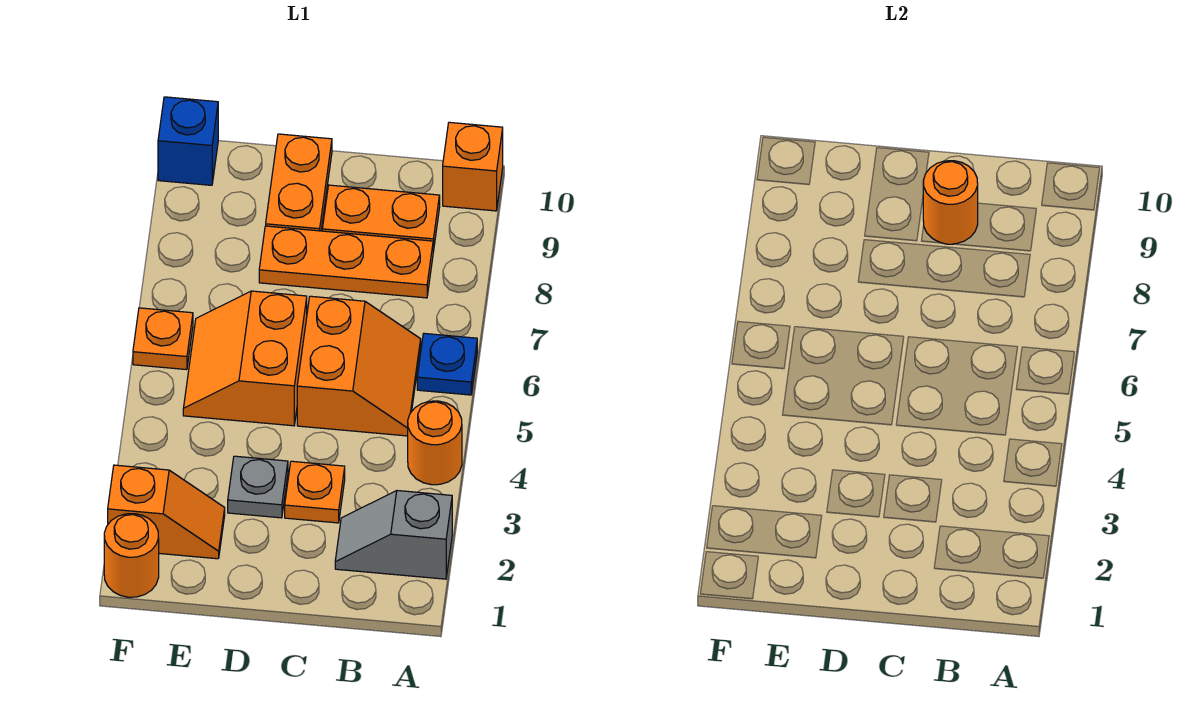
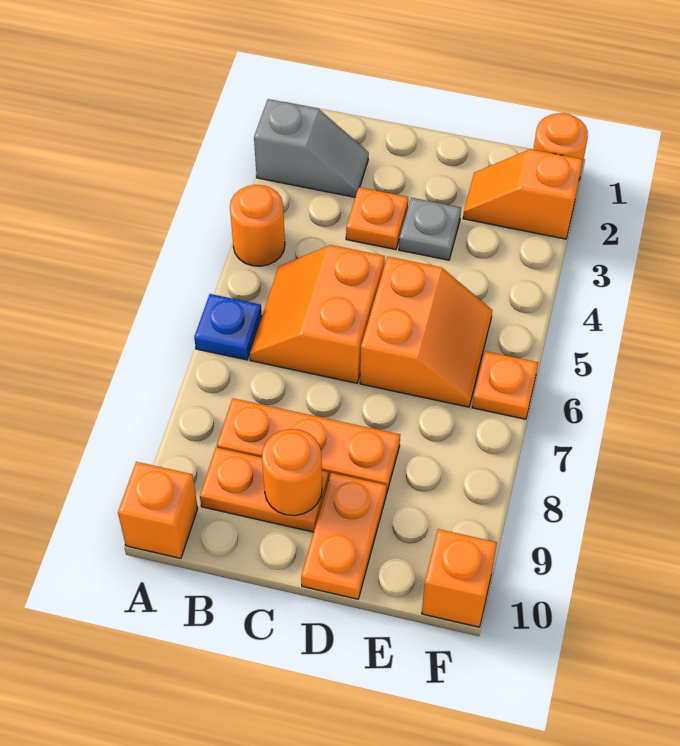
blue brick F10 level 1 -> orange brick F10 level 1

